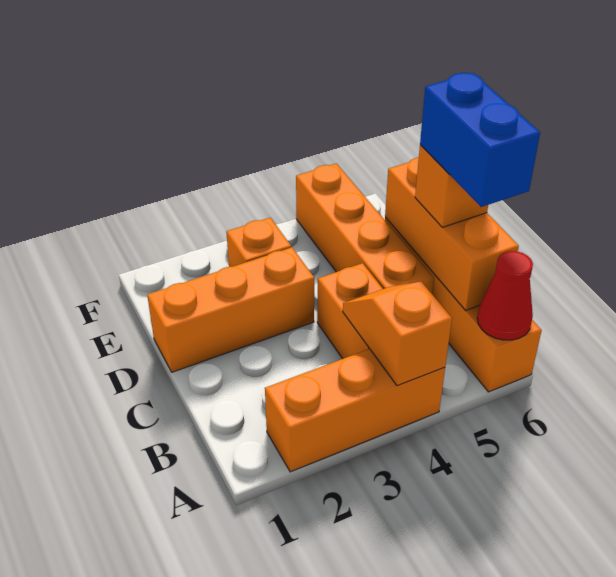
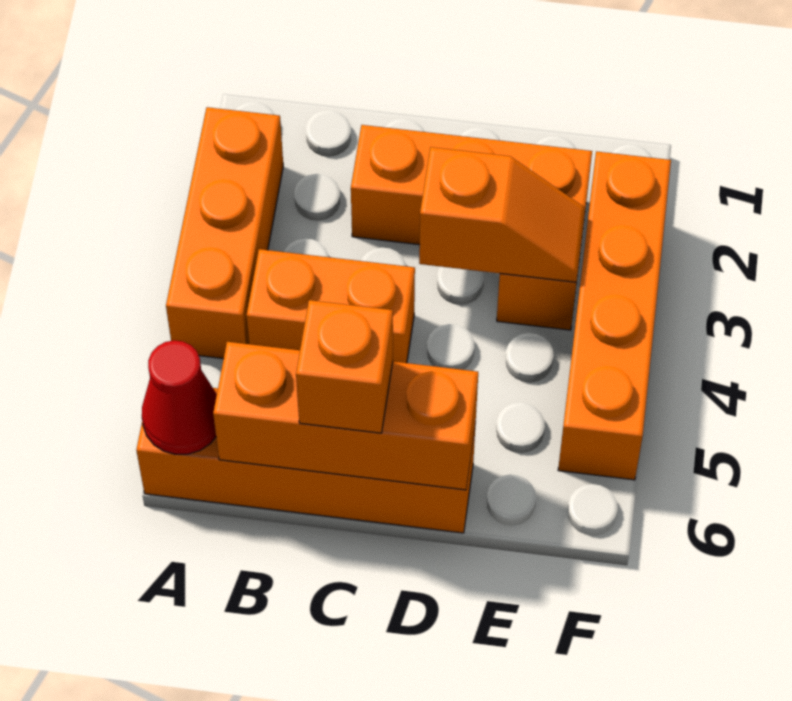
orange slope A4:B4 level 2 top A -> orange slope D3:E3 level 2 top D
blue brick B6:C6 level 4 -> none
orange brick C5:F5 level 1 -> orange brick F2:F5 level 1
orange brick D1:D3 level 1 -> orange brick C2:E2 level 1

